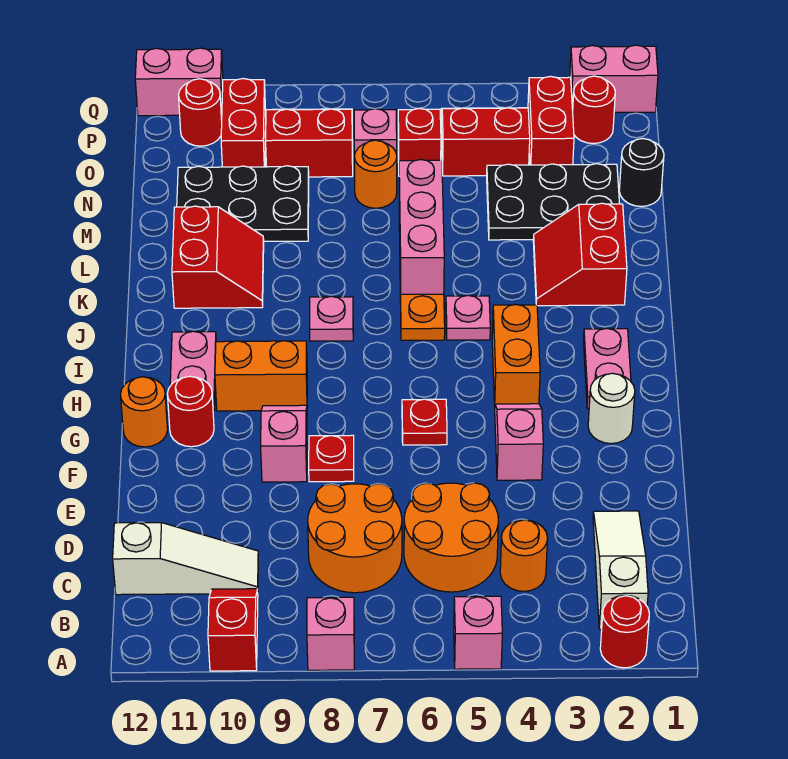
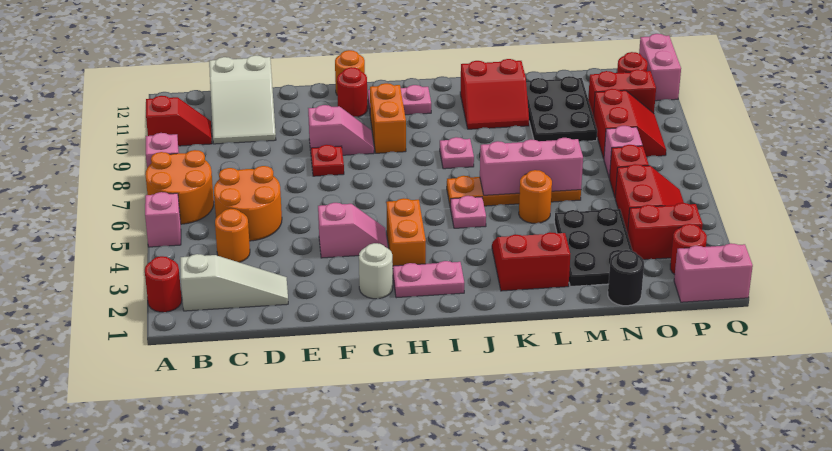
orange round brick C7:D8 level 1 -> orange round brick A6:B7 level 1
white slope C10:C12 level 1 top 12 -> white slope C10:D12 level 1 top 12
red plate G6 level 1 -> none
orange brick H4:I4 level 1 -> orange brick H3:H4 level 1
orange round brick N7 level 1 -> orange round brick L5 level 1
pink brick Q1:Q2 level 1 -> pink brick P1:Q1 level 1

